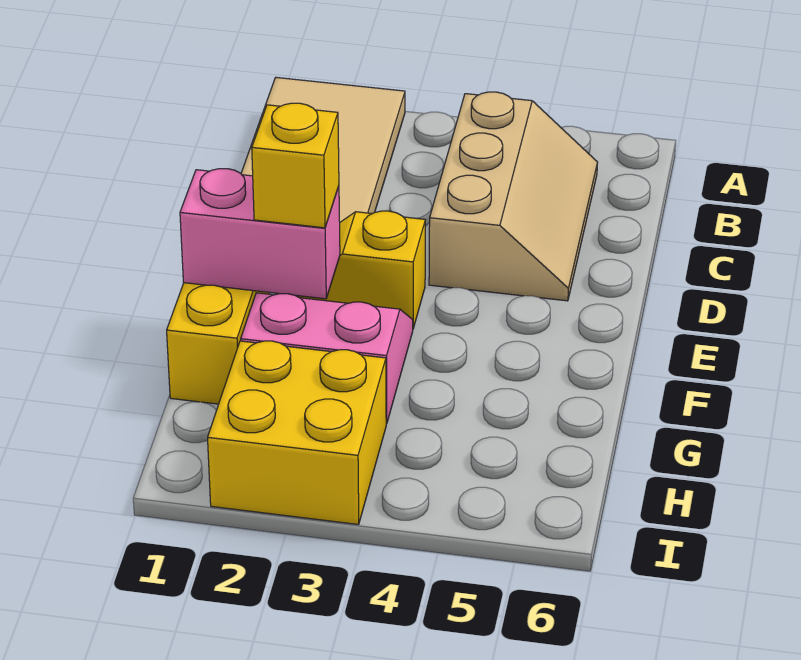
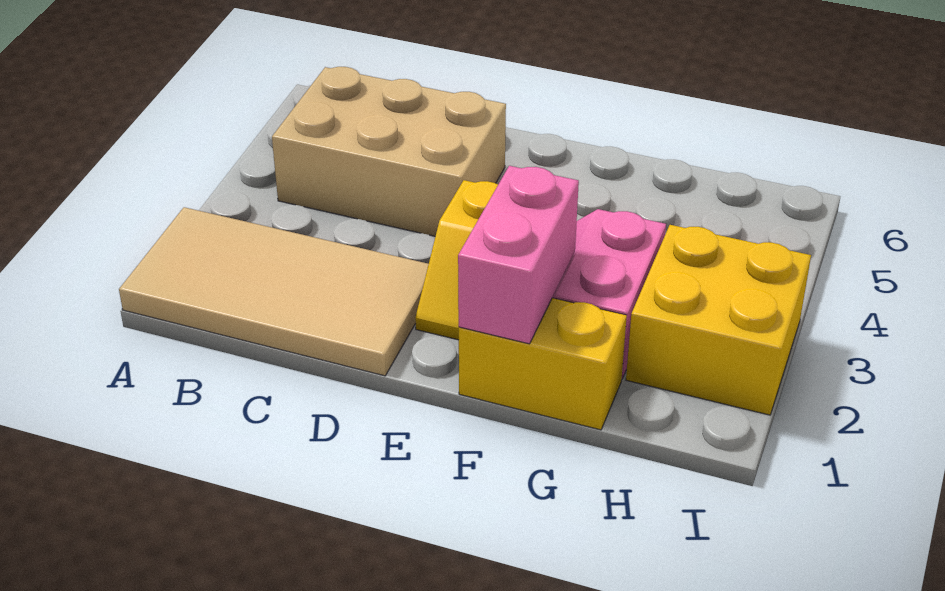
tan slope B4:D5 level 1 top 4 -> tan brick B4:D5 level 1
yellow brick F2 level 3 -> none

